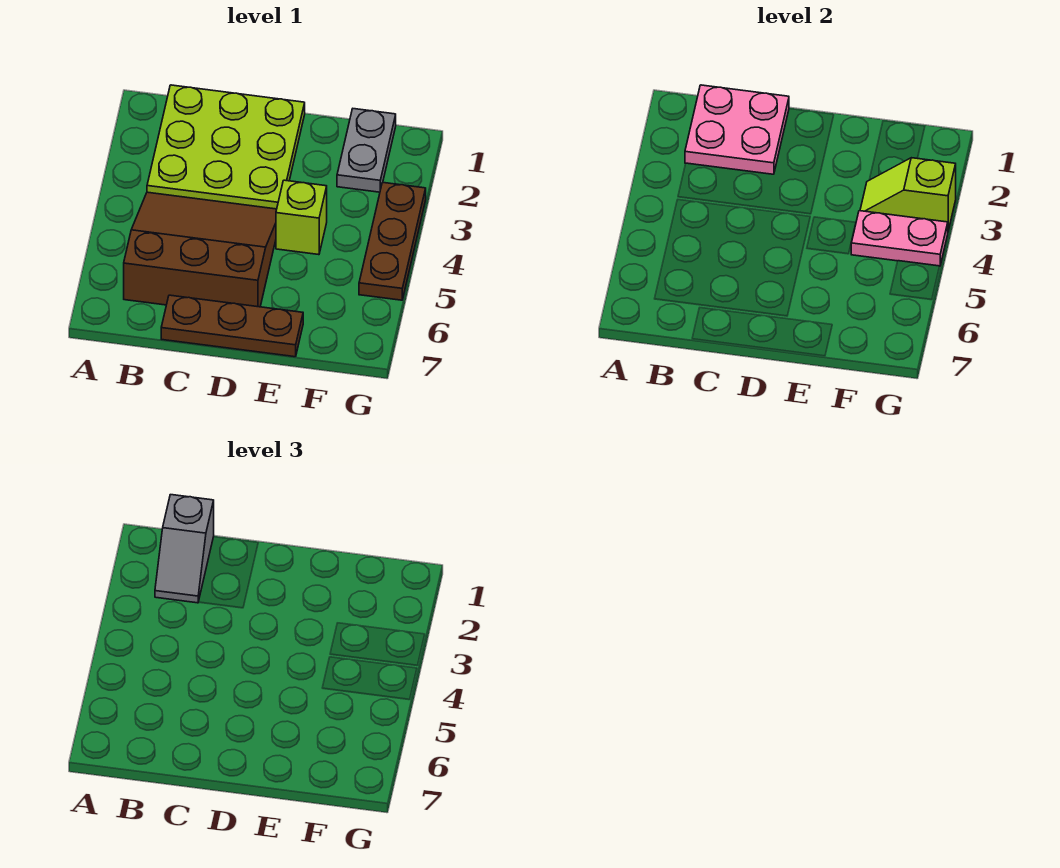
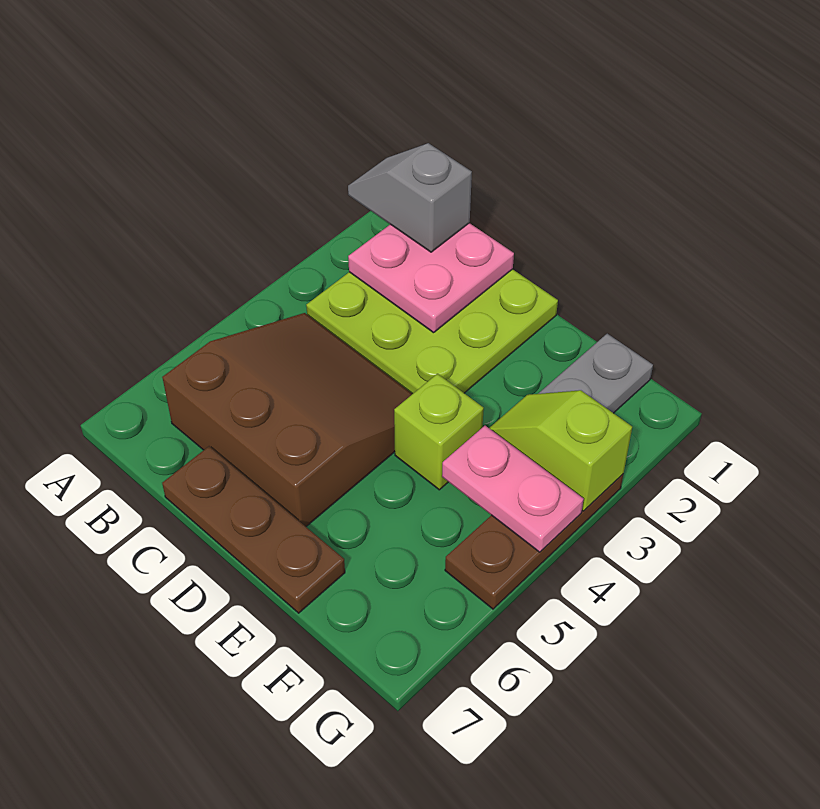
grey slope B1:B2 level 3 top 1 -> grey slope A1:B1 level 3 top B

